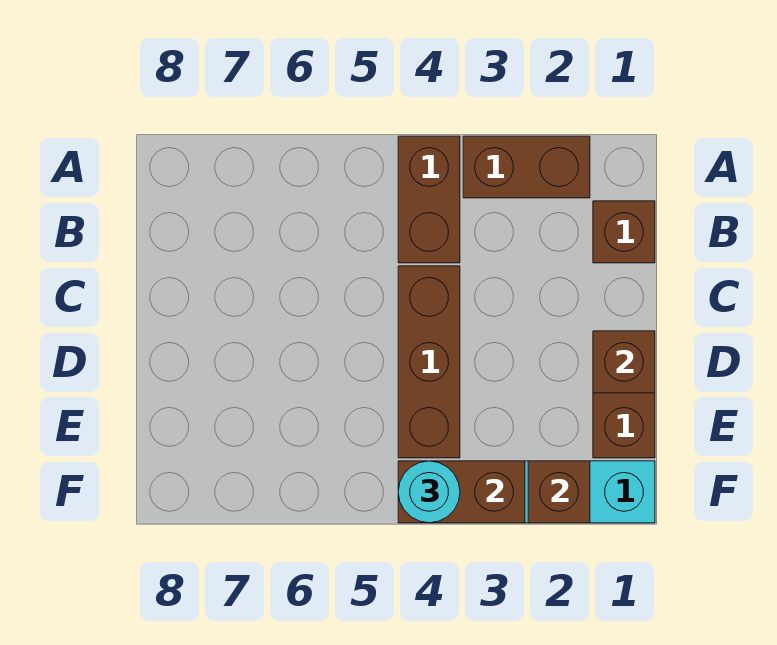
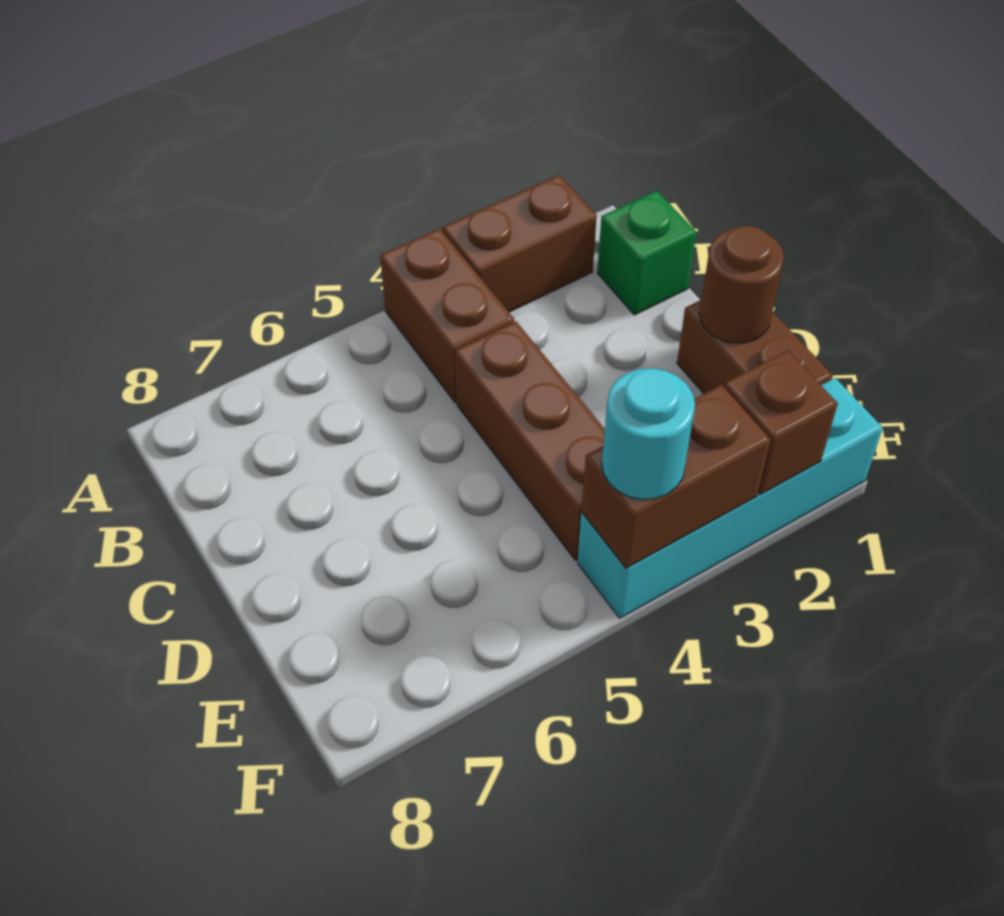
brown brick B1 level 1 -> green brick B1 level 1
brown brick D1 level 2 -> brown round brick D1 level 2

